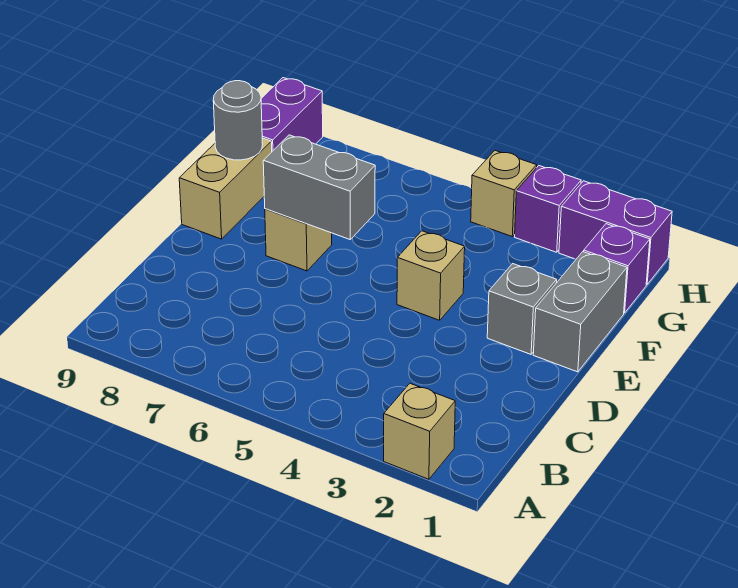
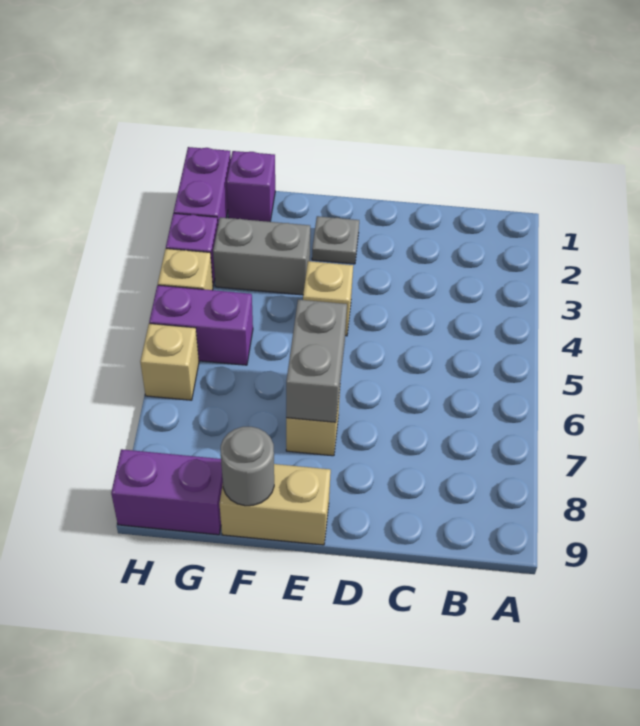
tan brick A2 level 1 -> tan brick H6 level 1
grey brick E1:F1 level 1 -> grey brick F3:G3 level 1
grey brick E2 level 1 -> grey plate E2 level 1
none -> purple brick G5:H5 level 1

